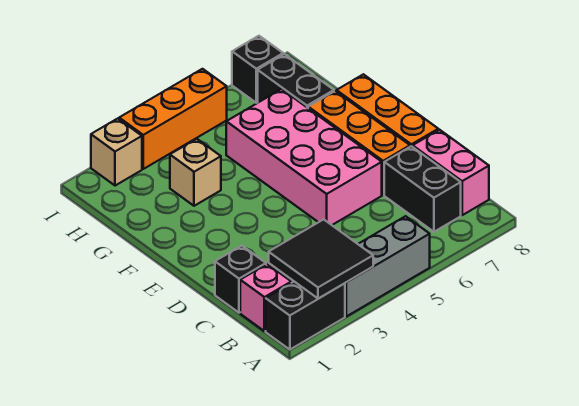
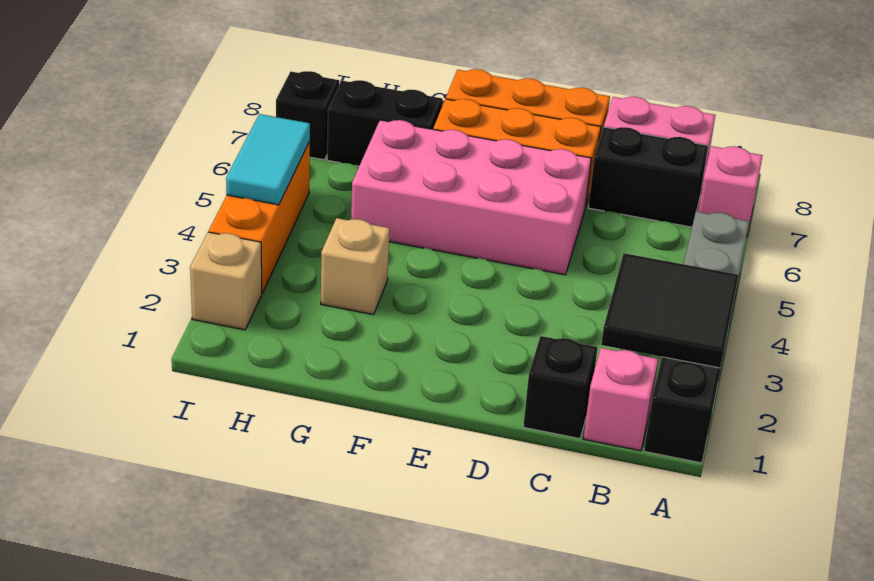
none -> pink brick A7 level 1
none -> cyan tile I4:I5 level 2

